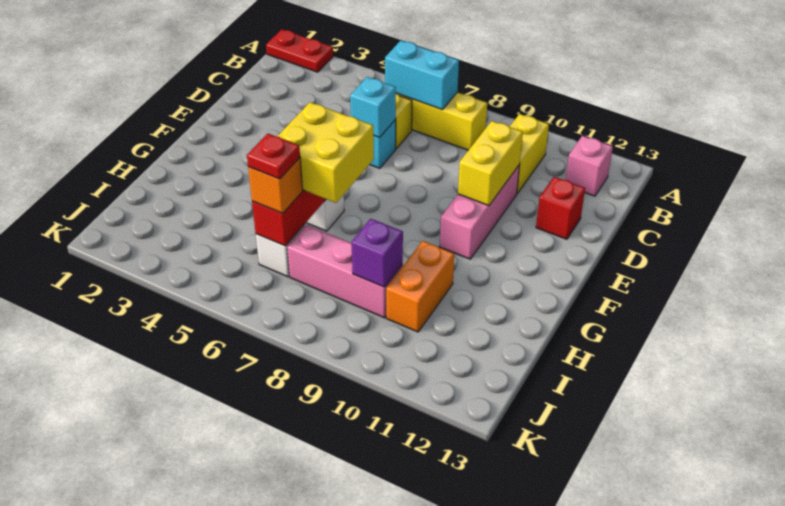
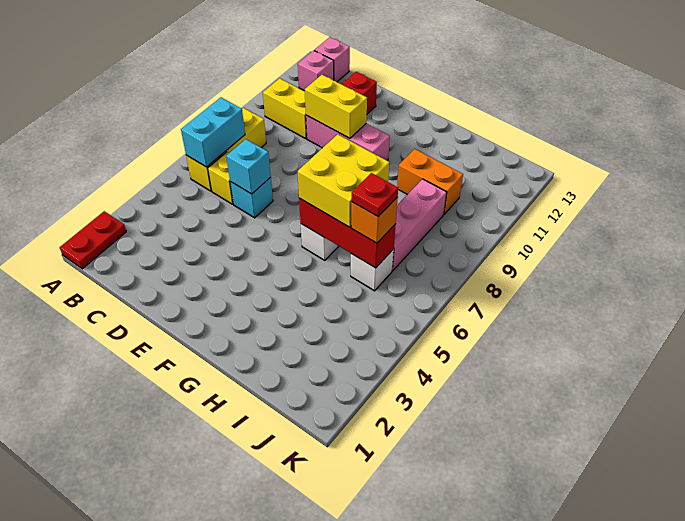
none -> pink brick B13 level 1
purple brick I9 level 2 -> none

